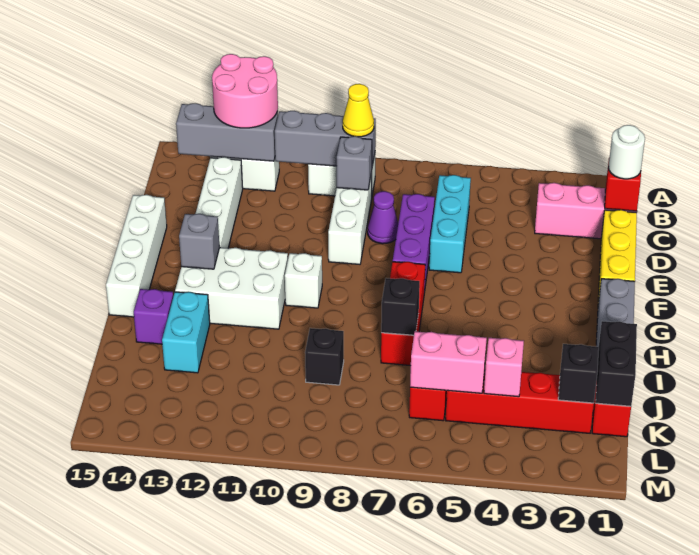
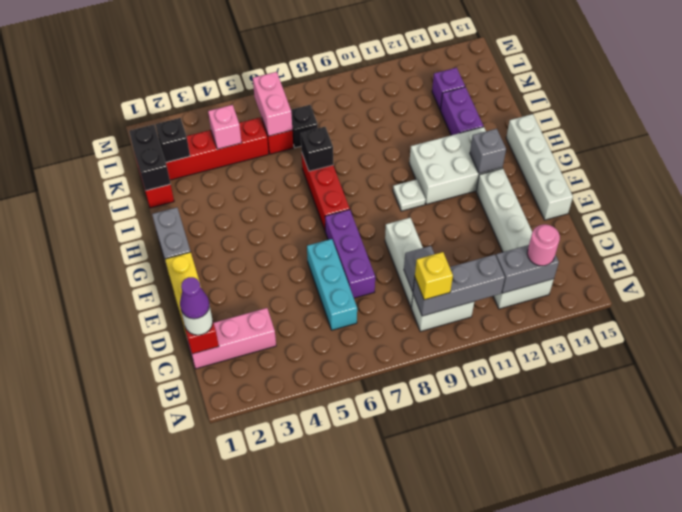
pink round brick A12:B13 level 3 -> pink round brick B13 level 3
yellow cone B9 level 3 -> yellow brick B9 level 3
grey brick B12:B14 level 2 -> grey brick B12:B13 level 2
purple cone D8 level 1 -> purple cone C1 level 4
white brick G10 level 1 -> white plate G10 level 1
cyan brick I13:J13 level 1 -> purple brick I13:J13 level 1
purple brick I14 level 1 -> purple brick K13 level 1
black brick J9 level 1 -> black brick K7 level 1
pink brick K5:K6 level 2 -> pink brick K6:L6 level 2

